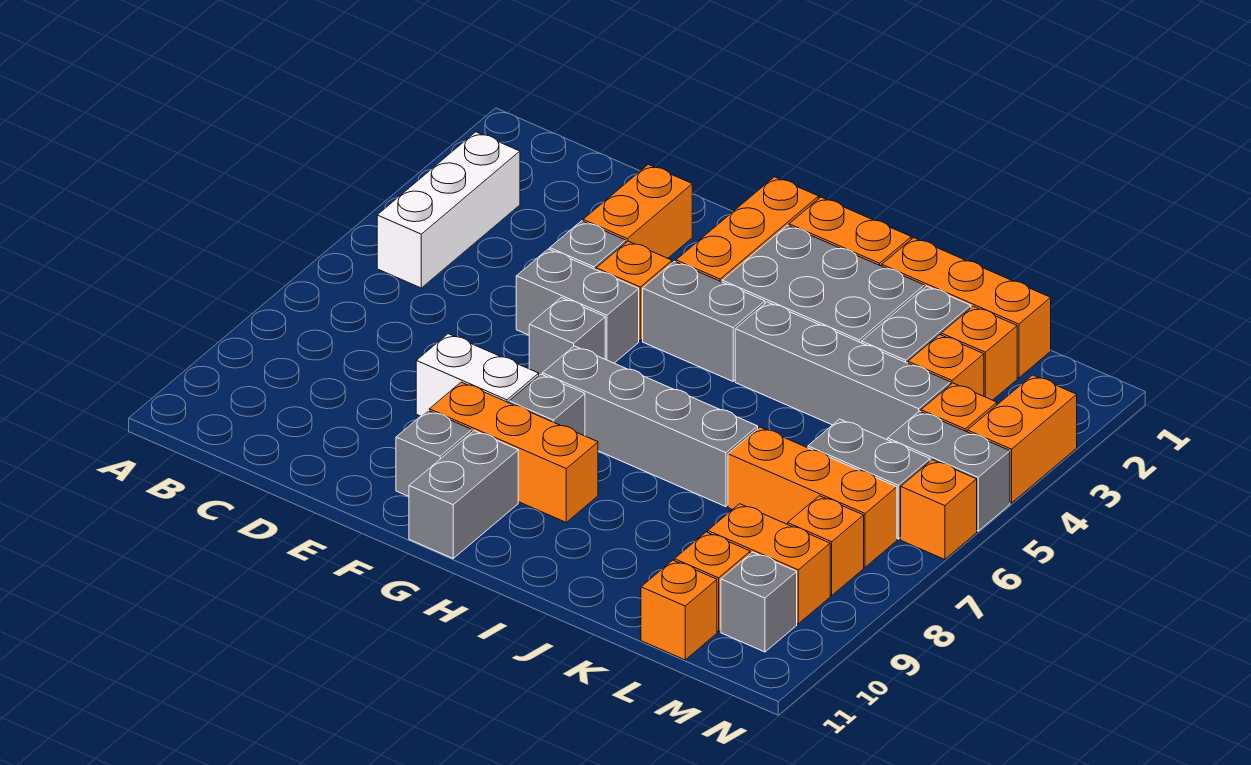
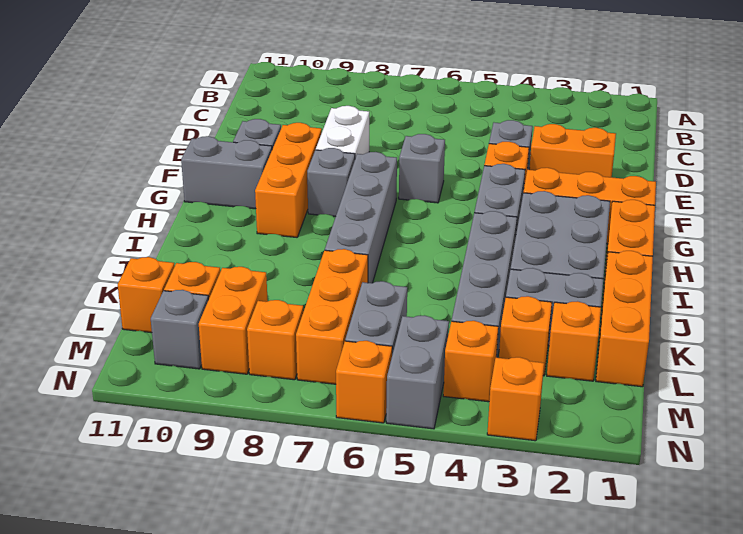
white brick B3:B5 level 1 -> none
grey brick E5:F5 level 1 -> none
orange brick N3:N4 level 1 -> orange brick N3 level 1

